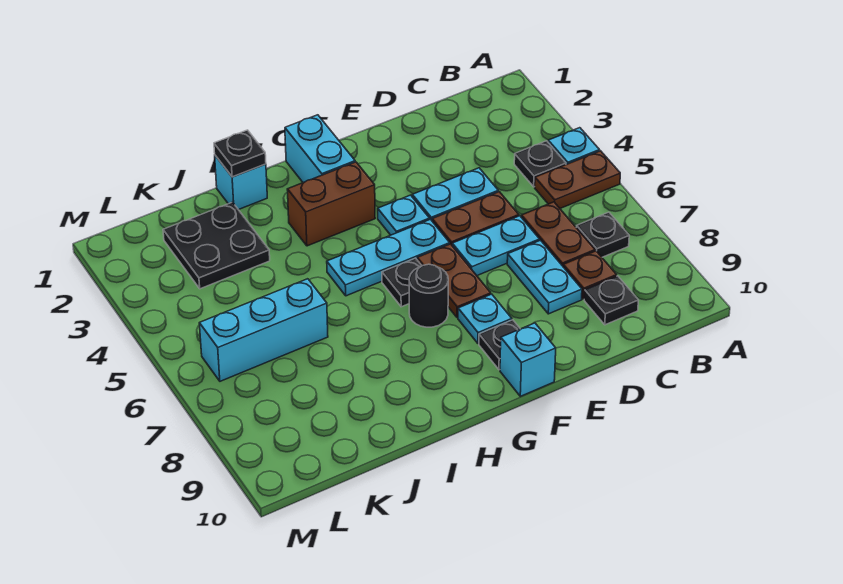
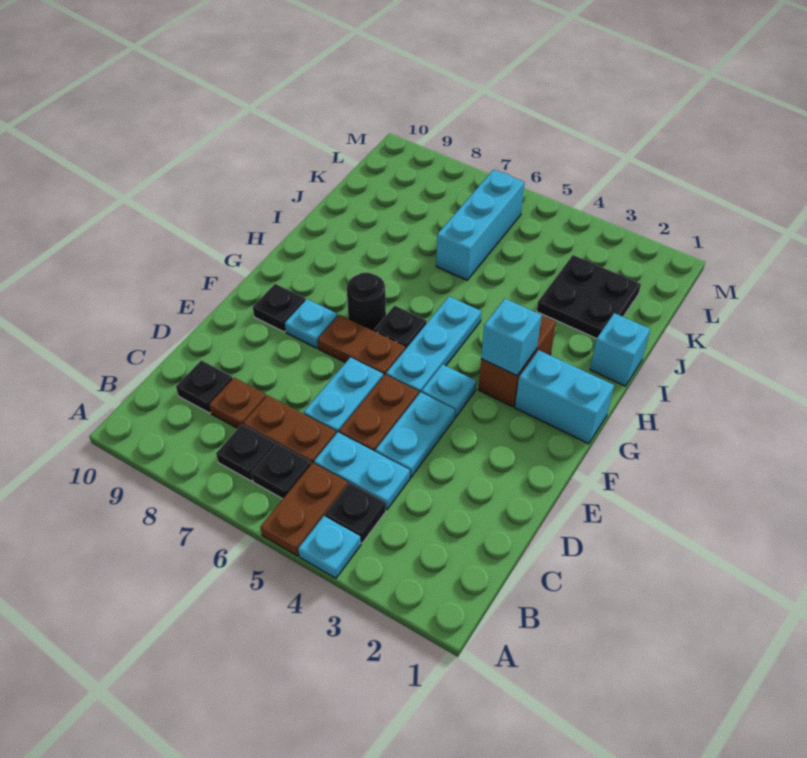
cyan plate D7:D8 level 1 -> cyan plate C4:C5 level 1
cyan brick F10 level 1 -> cyan brick G3 level 2
black plate I1 level 2 -> black plate B6 level 1

